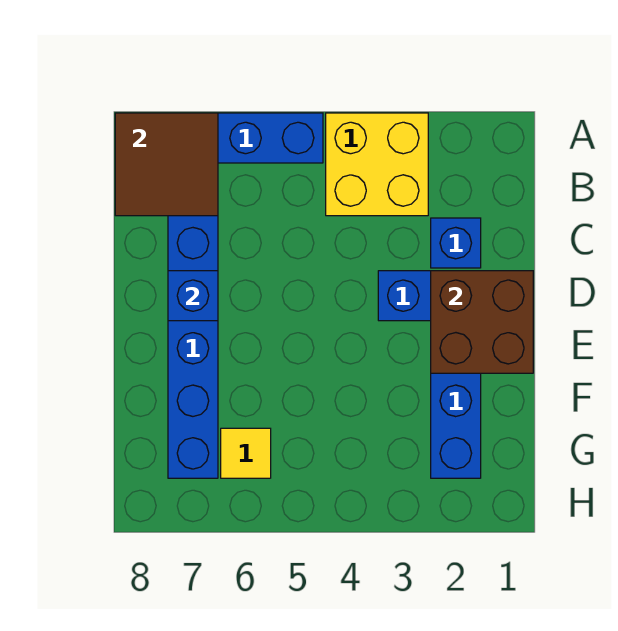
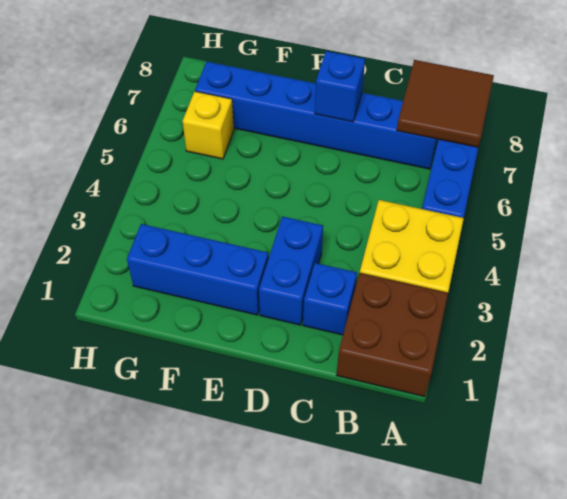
brown brick D1:E2 level 2 -> brown brick A1:B2 level 1
yellow tile G6 level 1 -> yellow brick G6 level 1

